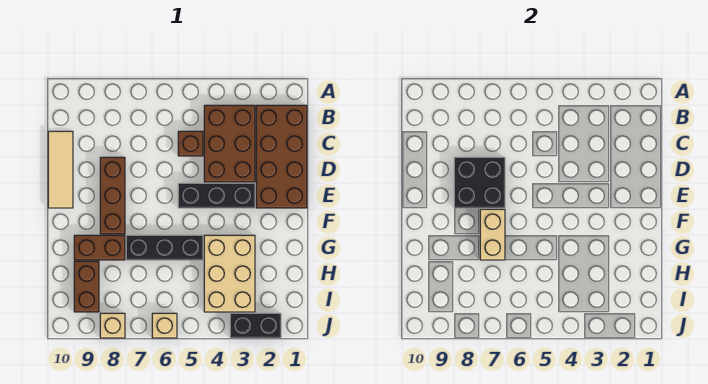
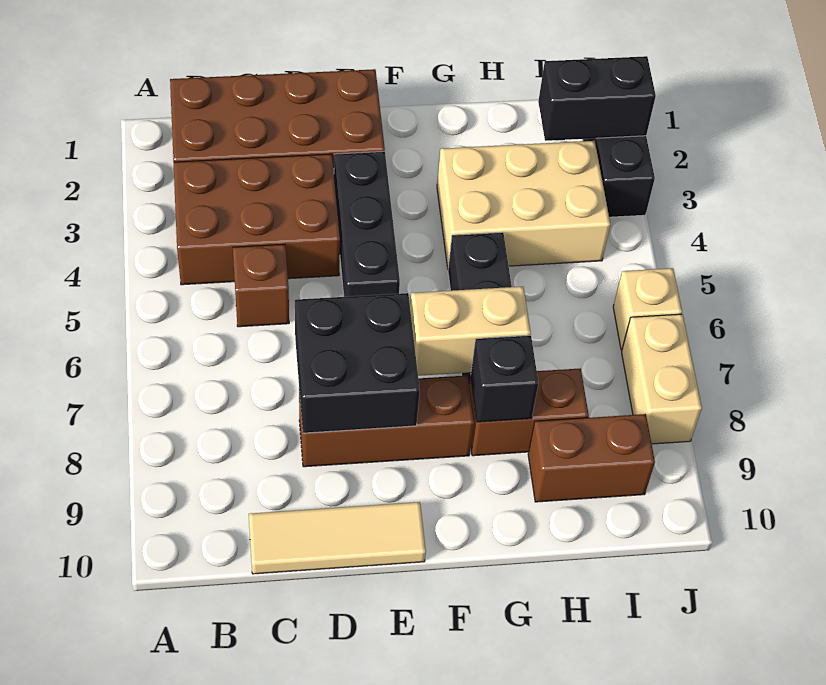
brown brick G8:G9 level 1 -> brown brick G8:H8 level 1
none -> black brick G8 level 2
none -> black brick I2:J2 level 2
tan brick J8 level 1 -> tan brick J7:J8 level 1

